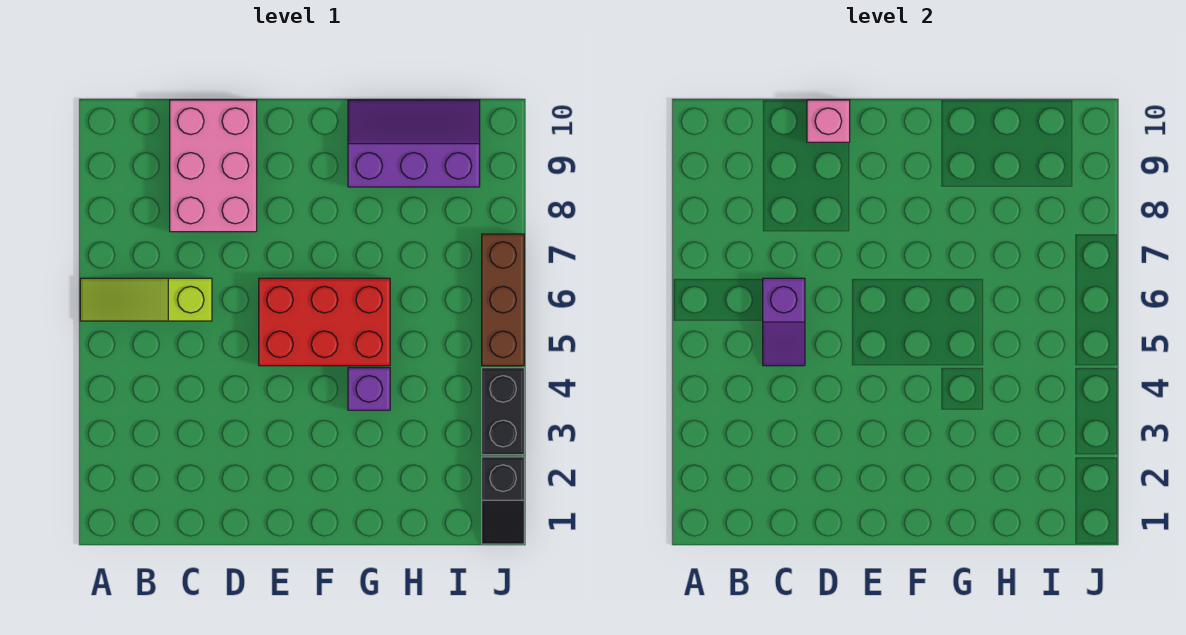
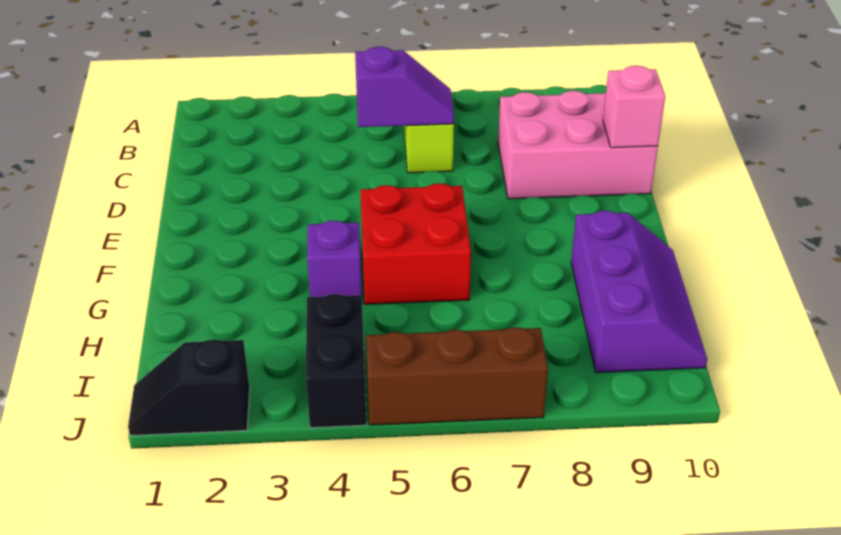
purple slope C5:C6 level 2 top 6 -> purple slope C5:C6 level 2 top 5
red brick E5:G6 level 1 -> red brick F5:G6 level 1
black brick J3:J4 level 1 -> black brick I4:J4 level 1

